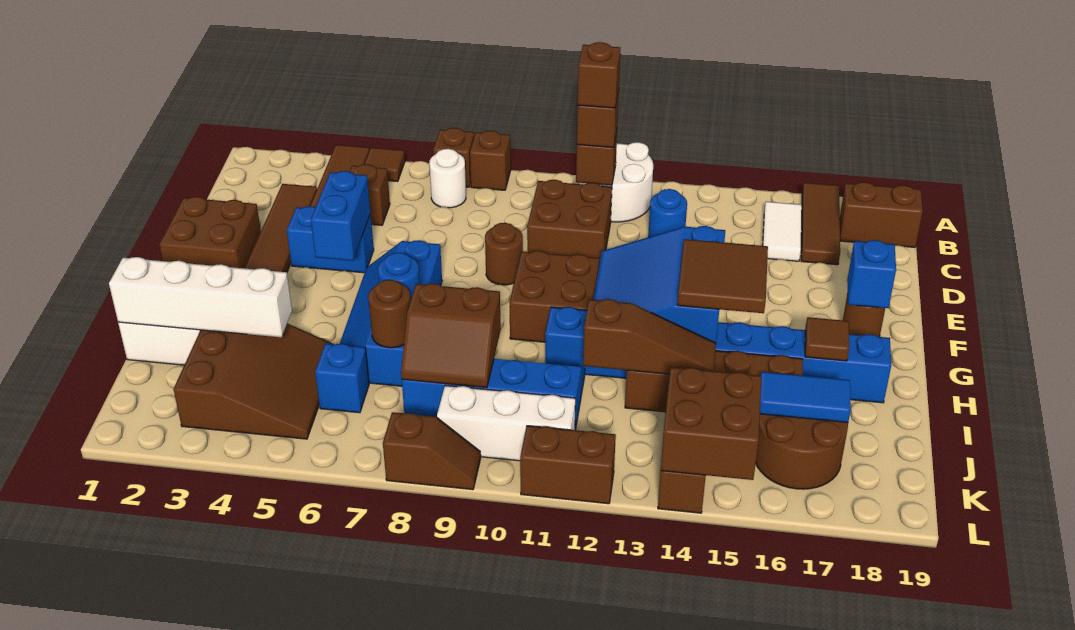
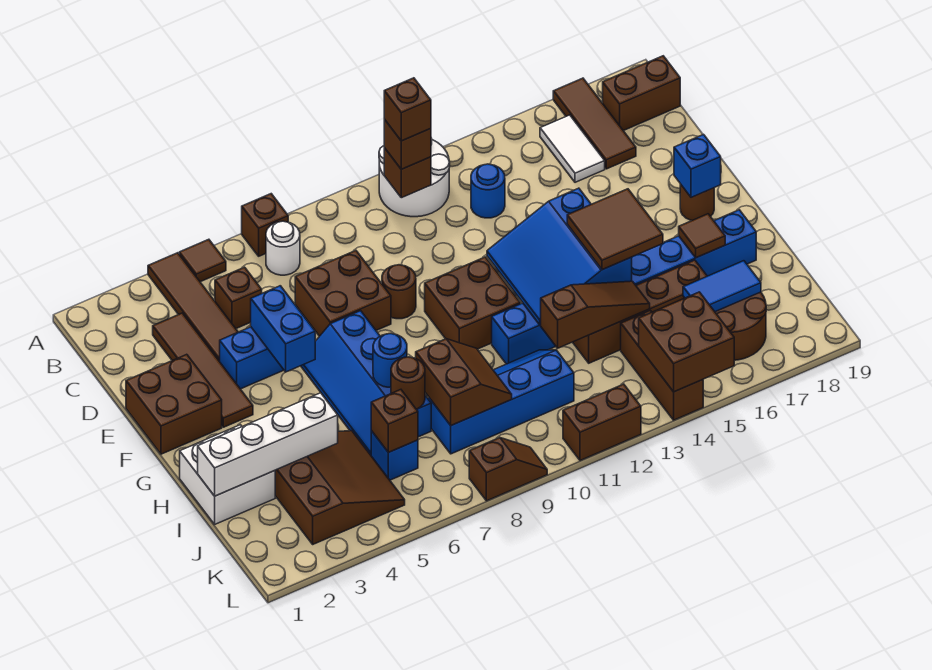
brown brick A8 level 1 -> brown brick J6 level 2
brown brick C10:D11 level 1 -> brown brick D7:E8 level 1
brown slope I8:J9 level 2 top I -> brown slope I8:J9 level 2 top 8
white brick K9:K11 level 1 -> none

